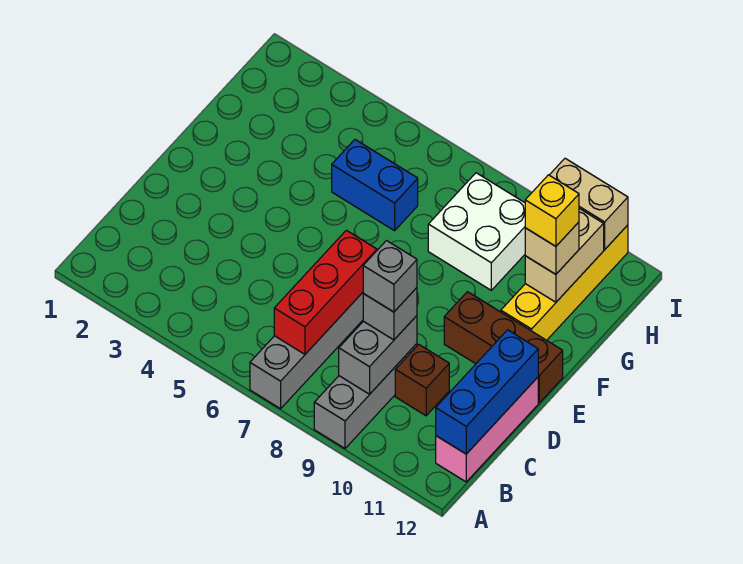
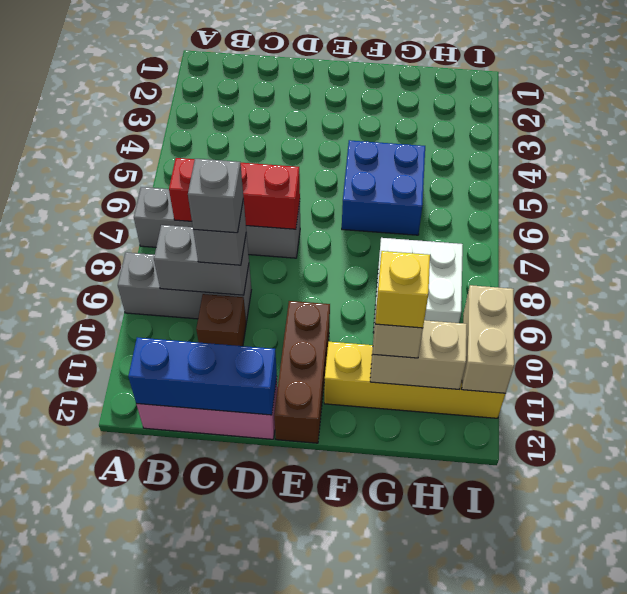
blue brick G5:G6 level 1 -> blue brick F5:G6 level 1

